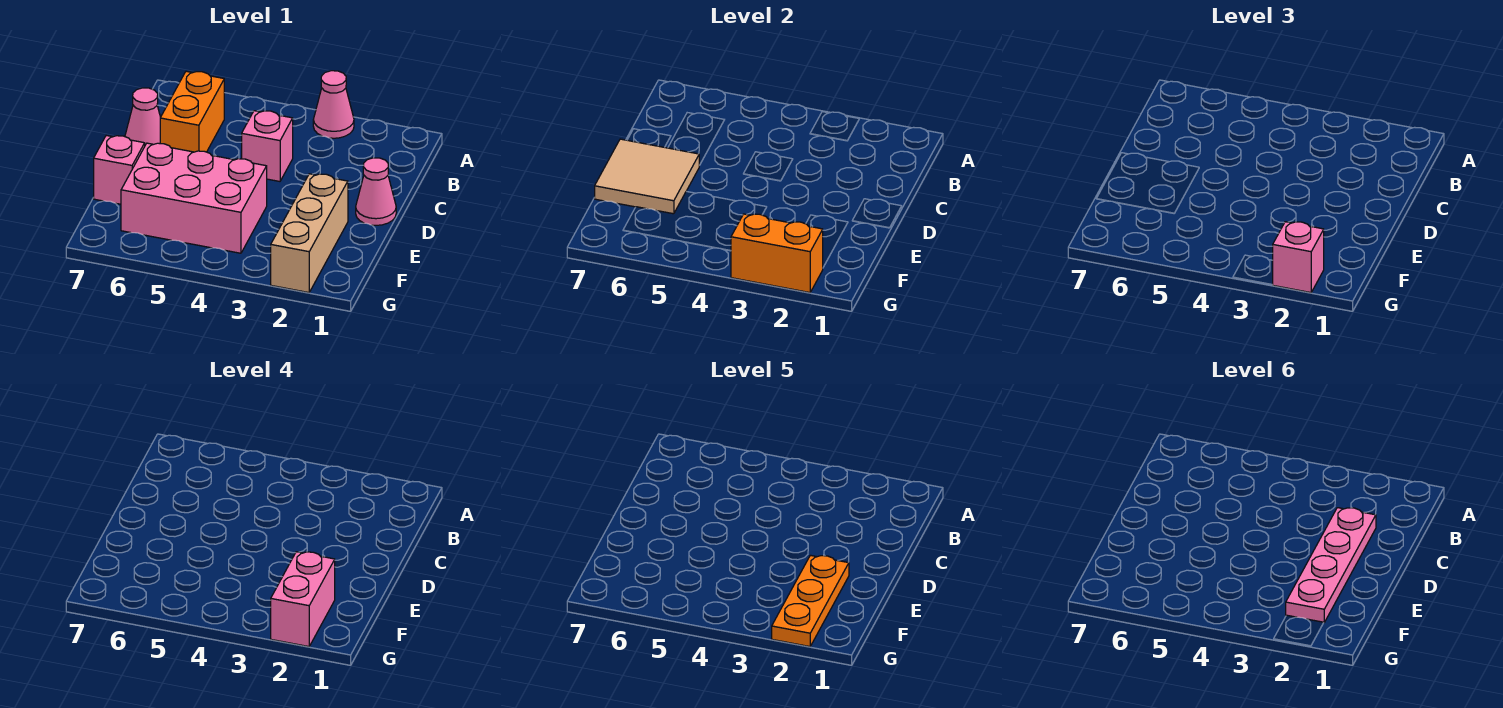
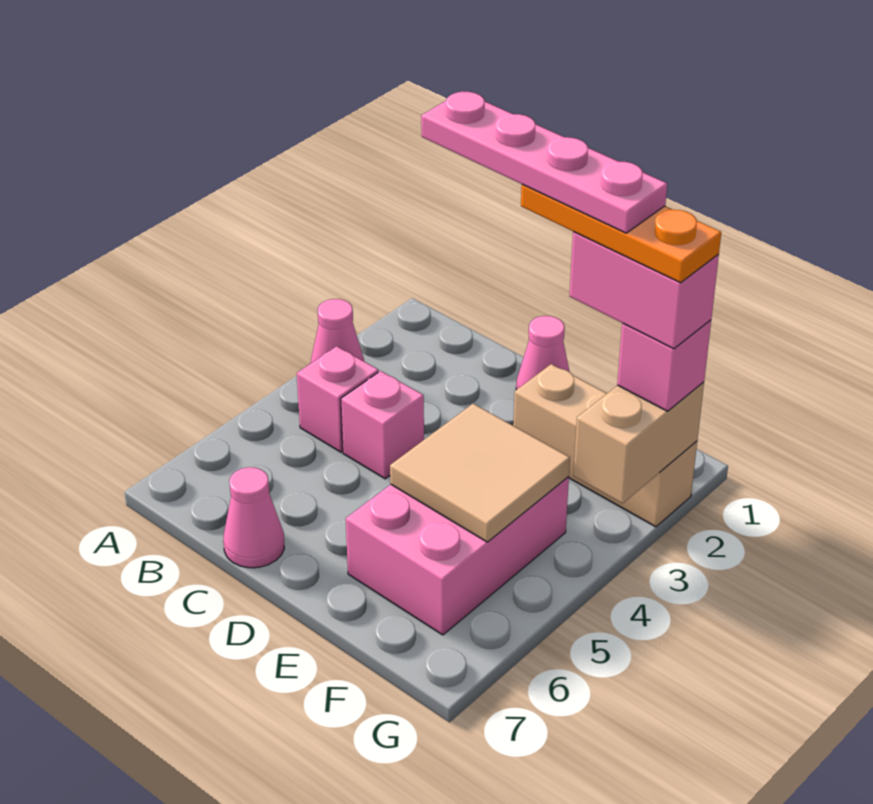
orange brick B6:C6 level 1 -> none
tan tile D6:E7 level 2 -> tan tile E4:F5 level 2
pink brick E7 level 1 -> pink brick B4 level 1
orange brick G2:G3 level 2 -> tan brick G2:G3 level 2

